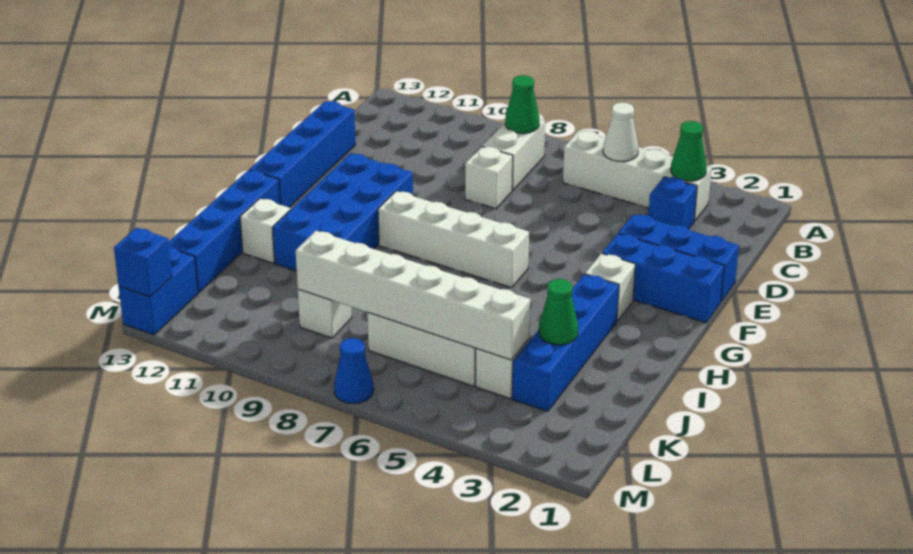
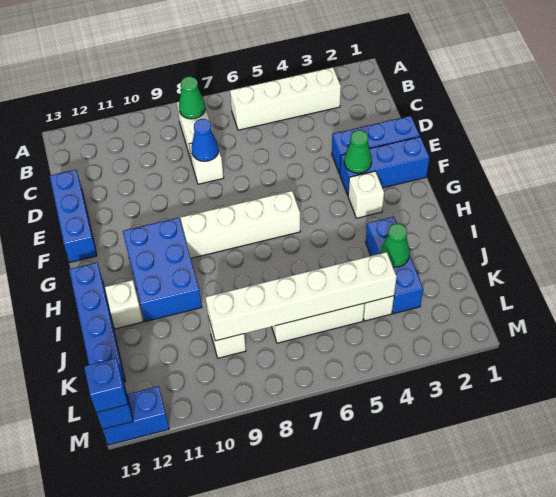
green cone B3 level 2 -> green cone F3 level 2
white cone B5 level 2 -> none
blue brick C3 level 1 -> blue brick M13 level 3
blue brick D13:G13 level 1 -> blue brick D13:F13 level 1
blue brick F10:I11 level 1 -> blue brick G10:I11 level 1
blue brick H3:K3 level 1 -> blue brick I3:K3 level 1
blue brick L13:M13 level 1 -> blue brick M12:M13 level 1
blue cone M7 level 1 -> blue cone D8 level 2

